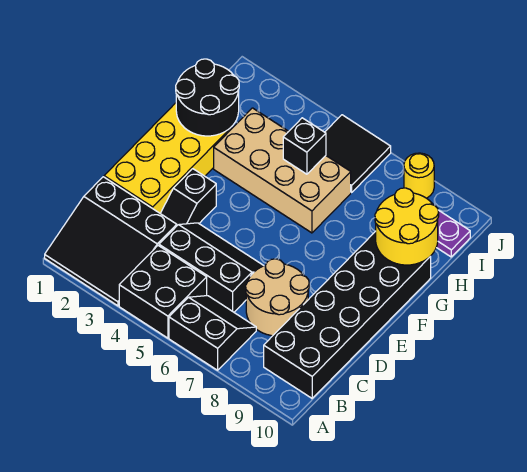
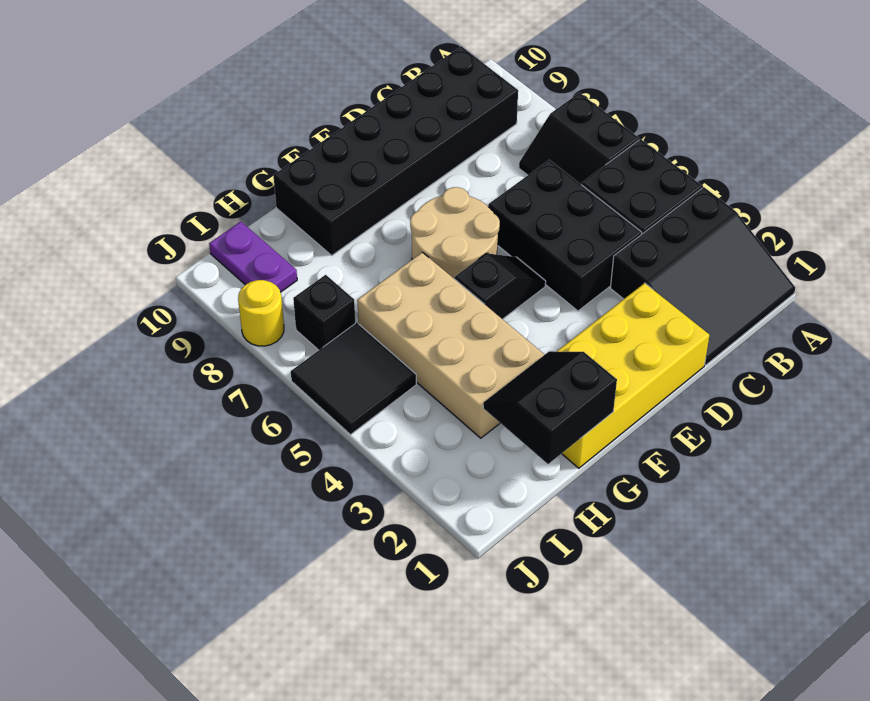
black slope A1:C3 level 1 top C -> black slope A1:C3 level 1 top 3
black slope C4:D6 level 1 top C -> black brick C4:D6 level 1
tan round brick C7:D8 level 1 -> tan round brick E6:F7 level 1
black slope D3:E3 level 1 top E -> black slope E5:F5 level 1 top F
black round brick G1:H2 level 2 -> black slope G1:H2 level 2 top 1
yellow round brick G9:H10 level 2 -> none
black brick H5 level 2 -> black brick I7 level 1

